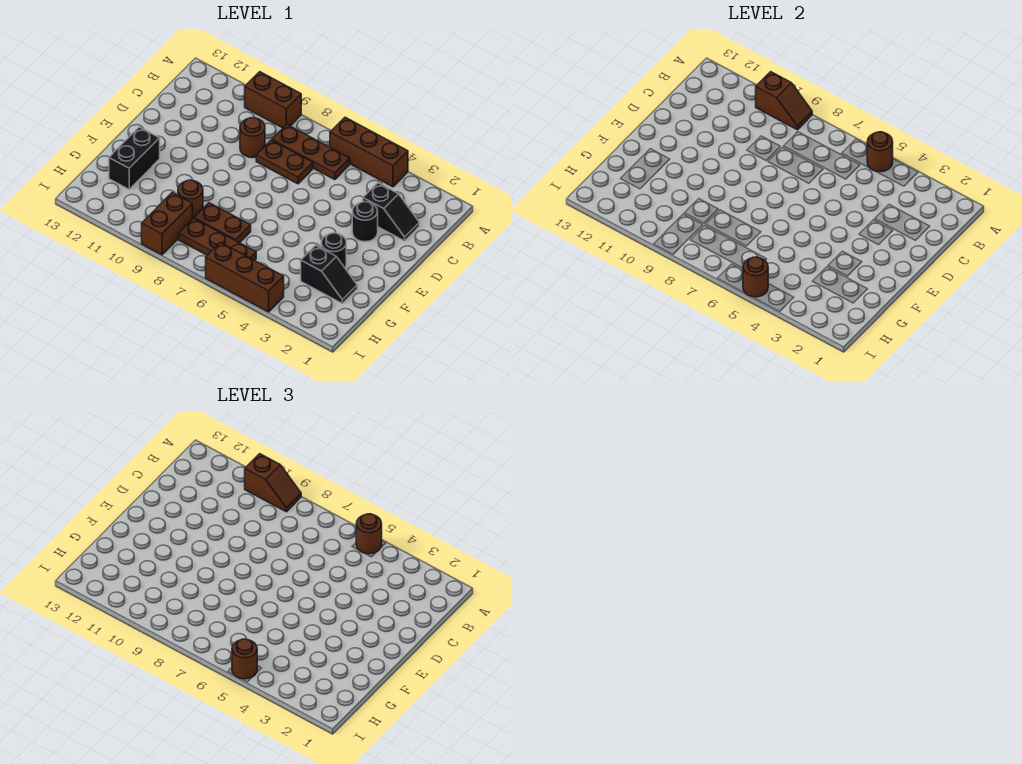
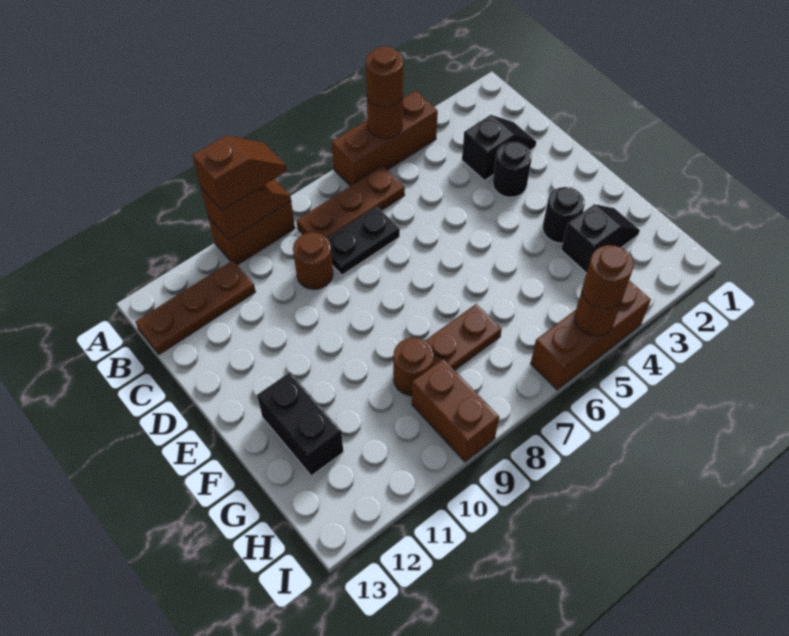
brown plate C7:C8 level 1 -> black plate C7:C8 level 1
brown plate H6:H8 level 1 -> brown plate B11:B13 level 1

